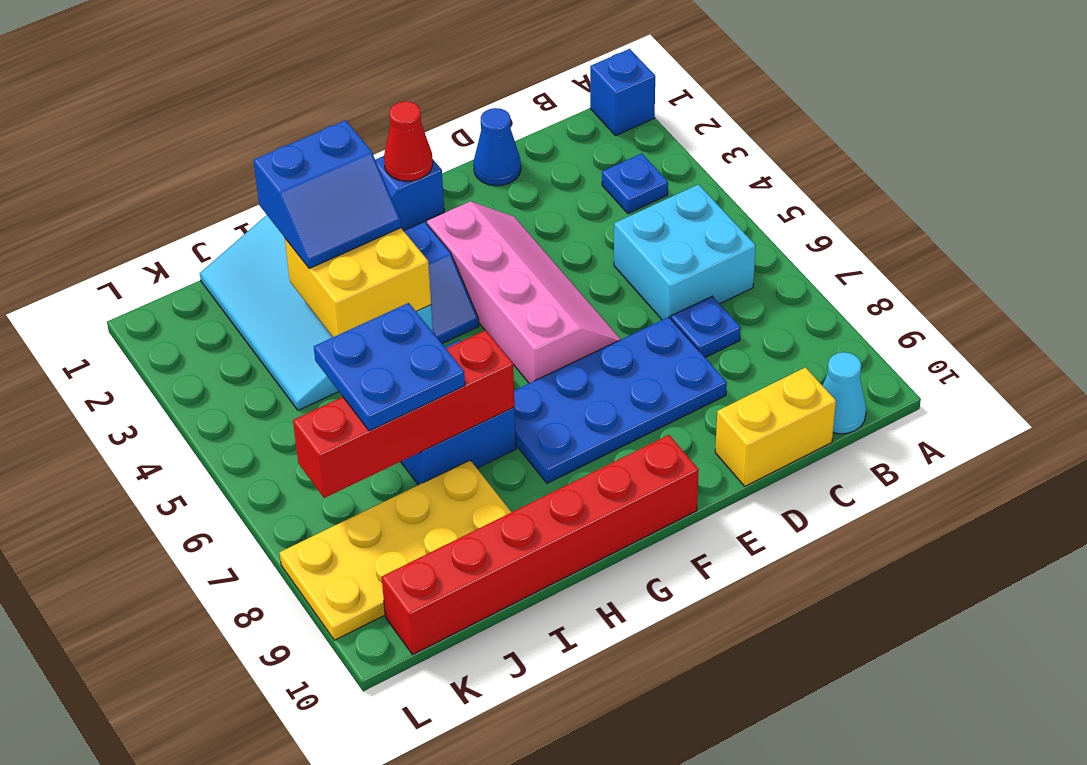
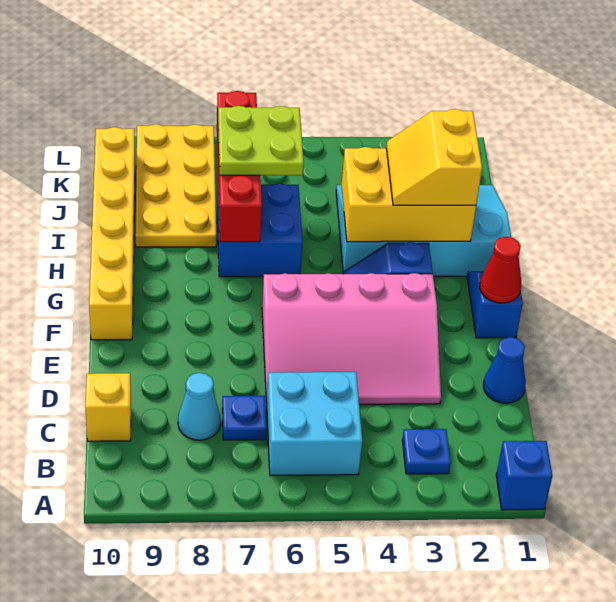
cyan cone B10 level 1 -> cyan cone C8 level 1
yellow brick C10:D10 level 1 -> yellow brick C10 level 1
blue plate D7:G8 level 1 -> none
pink slope E3:F6 level 1 top F -> pink slope D3:F6 level 1 top F
red brick F10:K10 level 1 -> yellow brick F10:K10 level 1
blue slope H2:I3 level 3 top 2 -> yellow slope H2:I3 level 3 top 2
yellow brick H3:I4 level 2 -> yellow brick H2:I4 level 2
blue plate I6:J7 level 3 -> lime plate I6:J7 level 3

